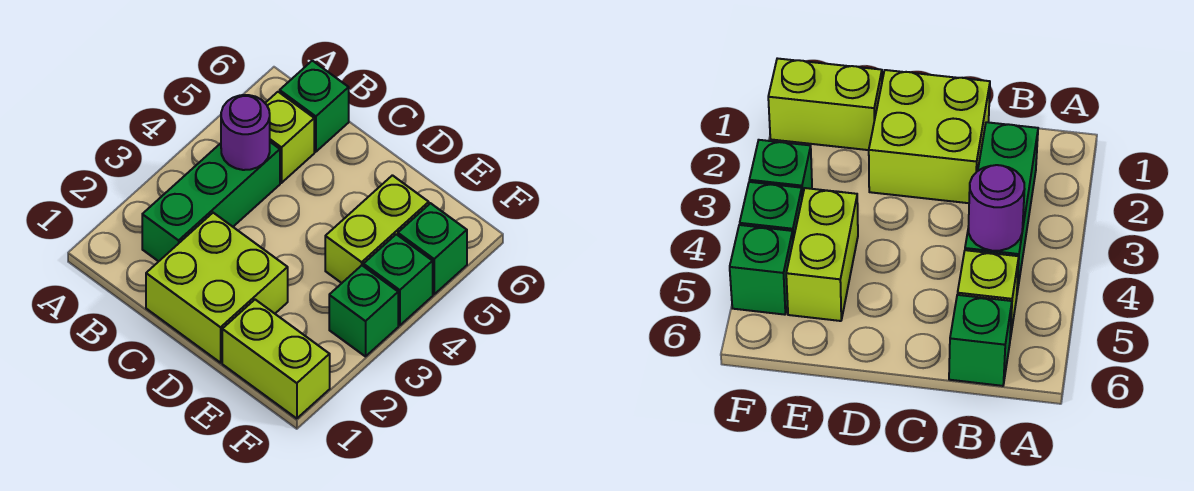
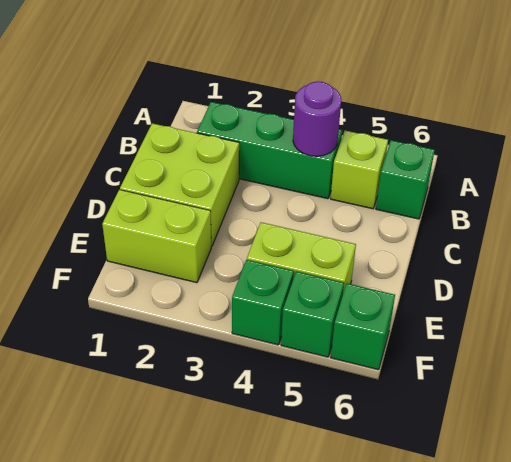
lime brick E1:F1 level 1 -> lime brick E1:E2 level 1
green brick F3 level 1 -> green brick F6 level 1

